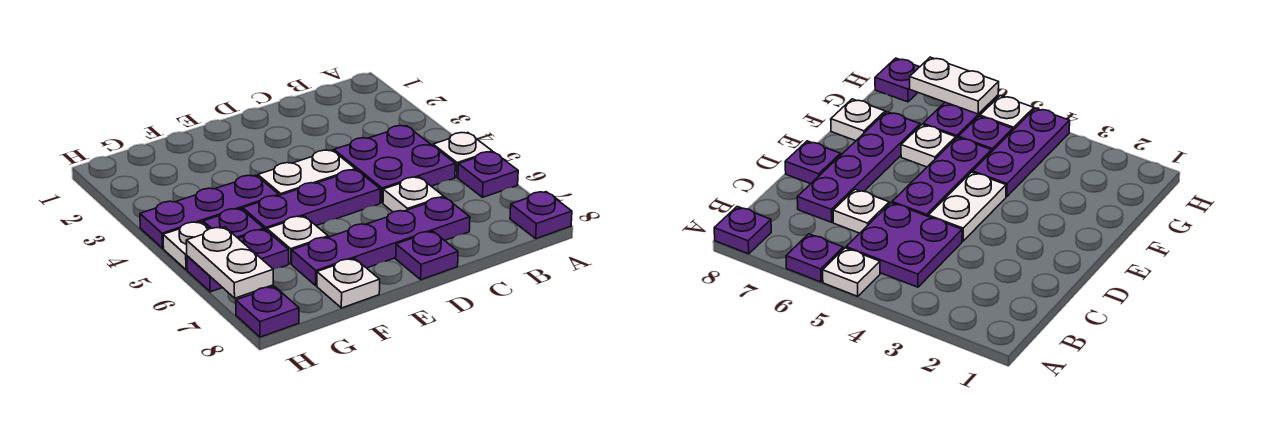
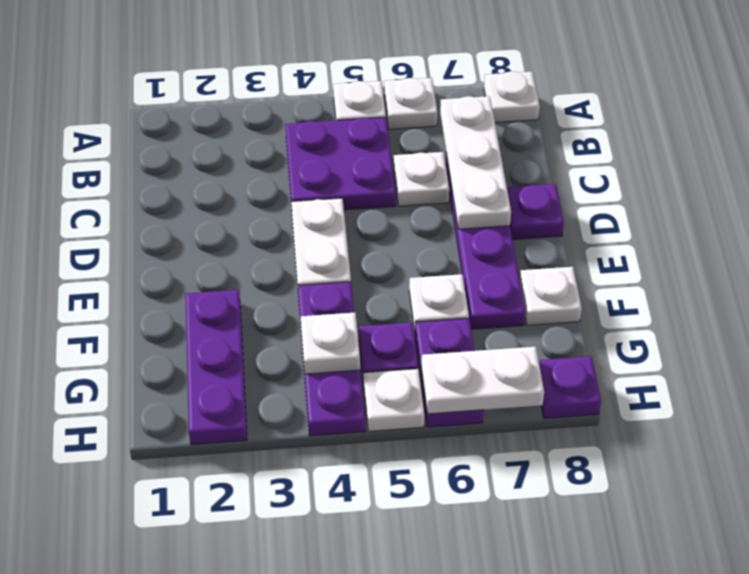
purple plate A6 level 1 -> white plate A6 level 1
purple plate A8 level 1 -> white plate A8 level 1
none -> white plate B7:D7 level 2
purple plate D5:F5 level 1 -> purple plate F2:H2 level 1
none -> white plate G4 level 2

